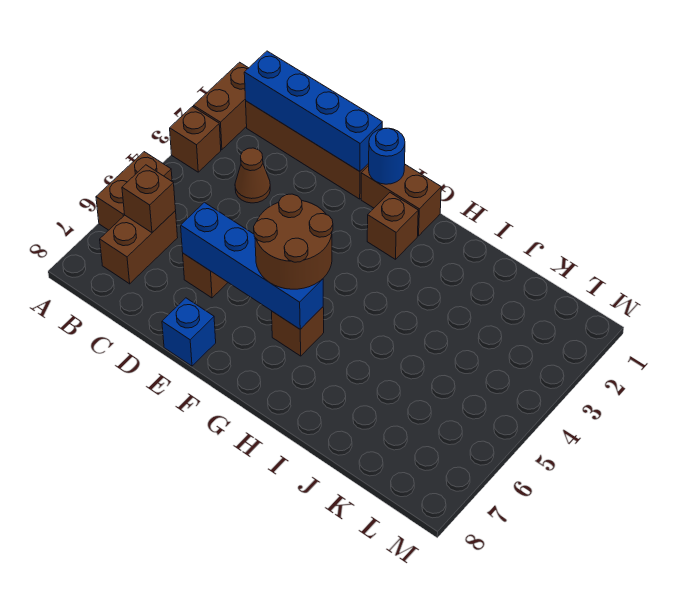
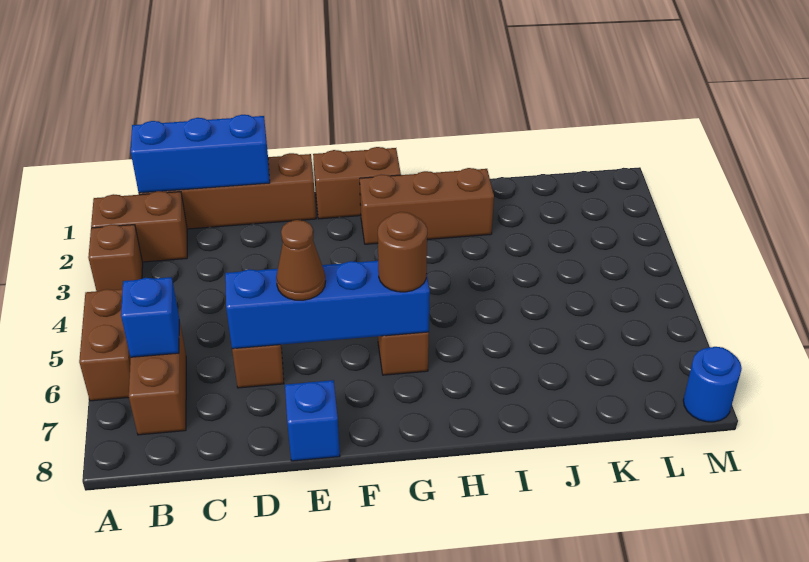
brown brick A1:A2 level 1 -> brown brick A2:B2 level 1
blue brick B1:E1 level 2 -> blue brick B1:D1 level 2
brown brick B6 level 2 -> blue brick B6 level 2
brown cone C3 level 1 -> brown cone E6 level 3
blue round brick F1 level 2 -> blue round brick M8 level 1
brown round brick F5:G6 level 3 -> brown round brick G6 level 3
brown brick G2 level 1 -> brown brick G2:I2 level 1

